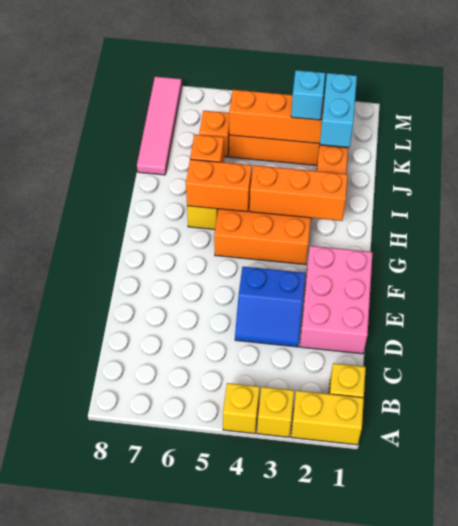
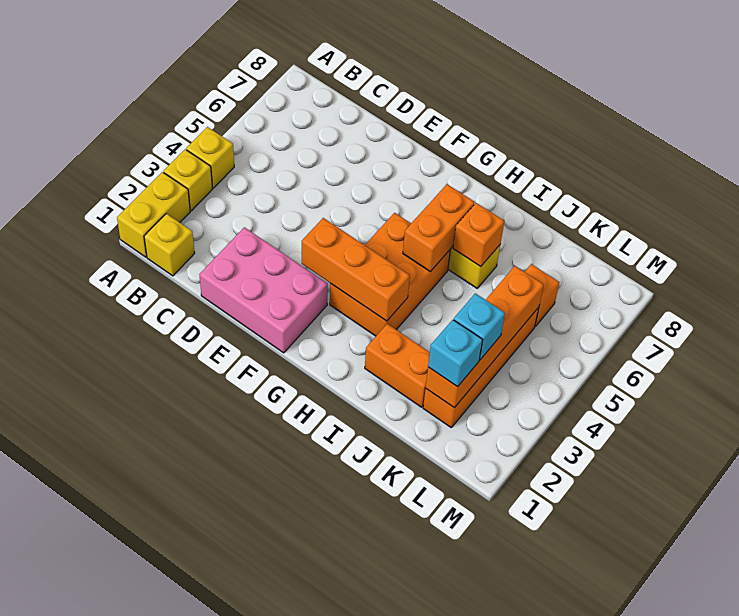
blue slope D3:E4 level 1 top E -> none
orange brick H2:H4 level 2 -> orange brick F3:H3 level 2
cyan brick J2:K2 level 3 -> cyan brick K2 level 3
pink tile J8:M8 level 1 -> none

